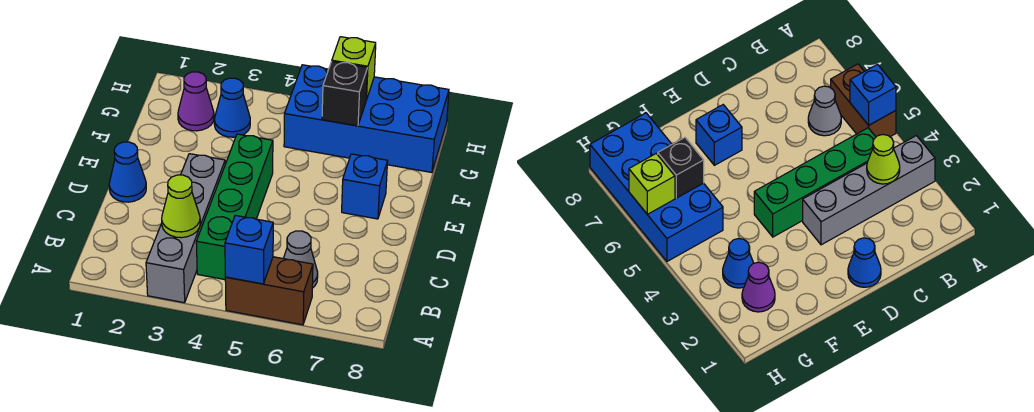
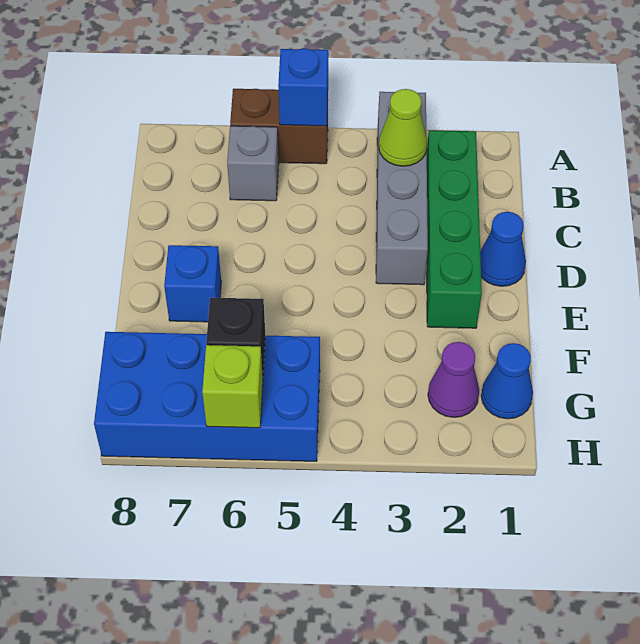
green brick B4:E4 level 1 -> green brick B2:E2 level 1
grey cone B6 level 1 -> grey brick B6 level 1
blue cone G3 level 1 -> blue cone G1 level 1

